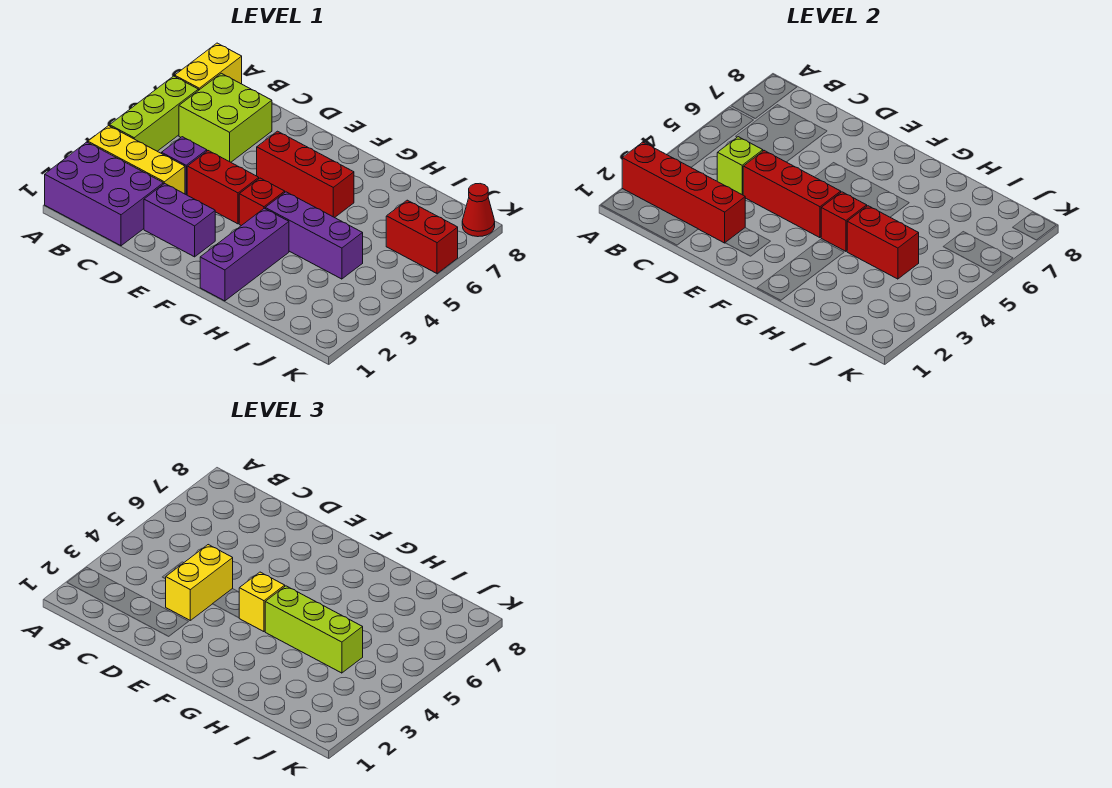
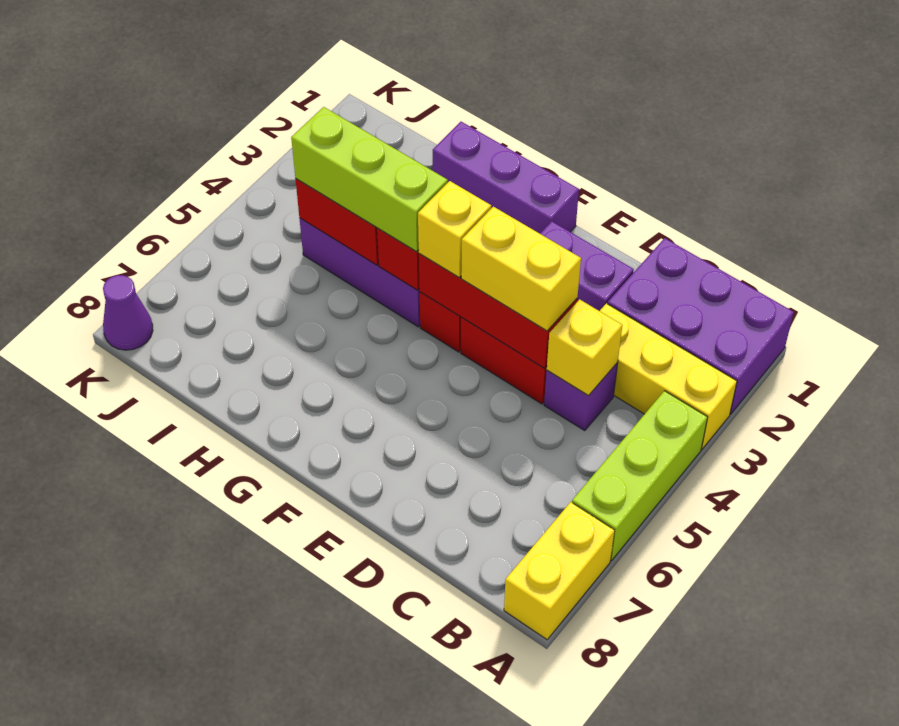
red brick A2:D2 level 2 -> none
lime brick B6:C7 level 1 -> none
lime brick C4 level 2 -> yellow brick C4 level 2
yellow brick D3:D4 level 3 -> yellow brick D4:E4 level 3
red brick E6:G6 level 1 -> none
purple brick G1:G3 level 1 -> purple brick F1:H1 level 1
red brick J6:K6 level 1 -> none
red cone K8 level 1 -> purple cone K8 level 1

